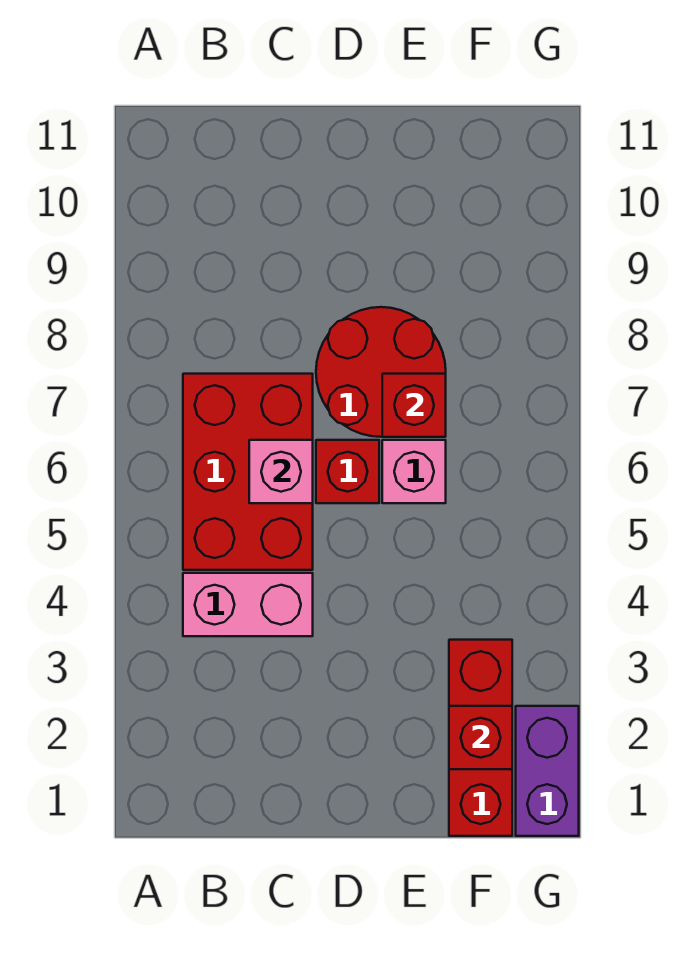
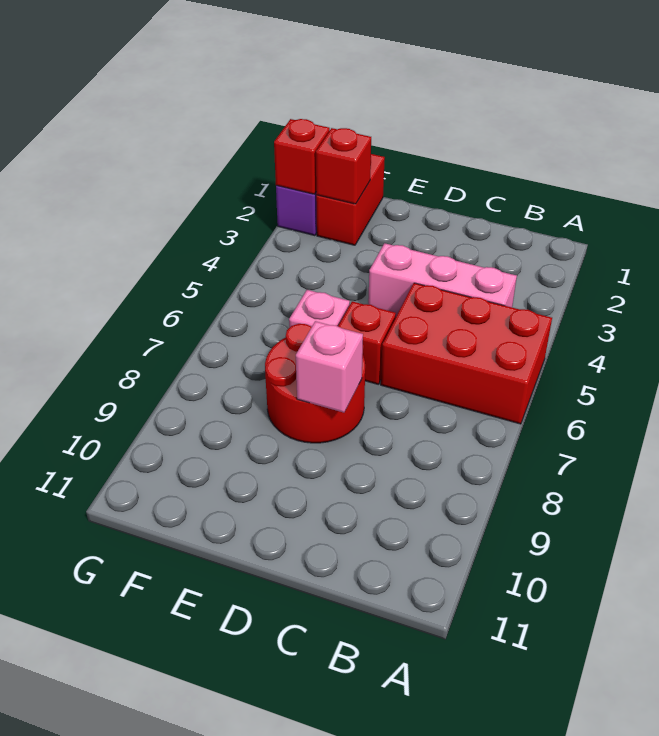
pink brick B4:C4 level 1 -> pink brick B4:D4 level 1
red brick B5:C7 level 1 -> red brick A5:C6 level 1
pink brick C6 level 2 -> pink brick D8 level 2
red brick E7 level 2 -> red brick G2 level 2
red brick F1:F3 level 1 -> red brick F1:F2 level 1

